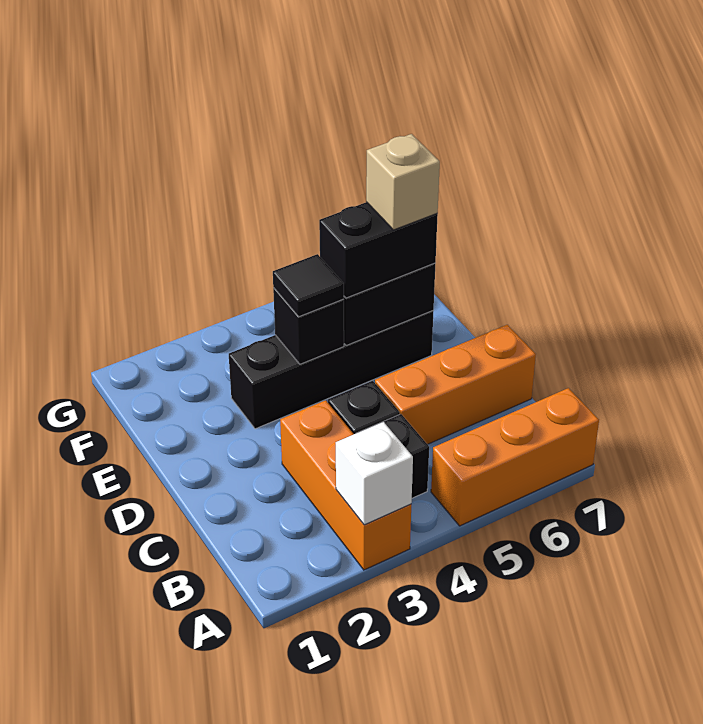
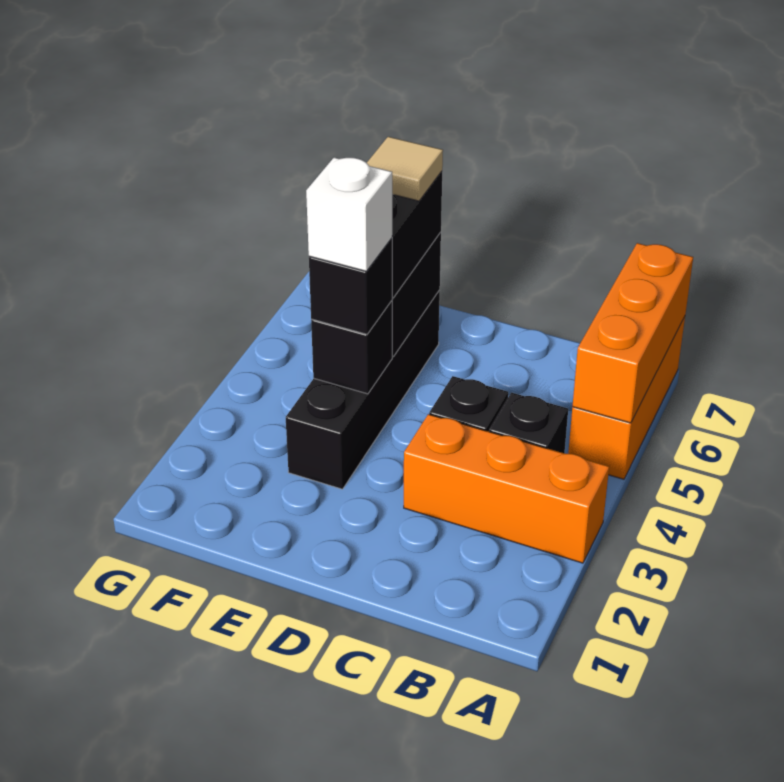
white brick A3 level 2 -> white brick E4 level 4
orange brick C5:C7 level 1 -> orange brick A5:A7 level 2
black tile E4 level 3 -> black brick E4 level 3
tan brick E6 level 4 -> tan tile E6 level 4

